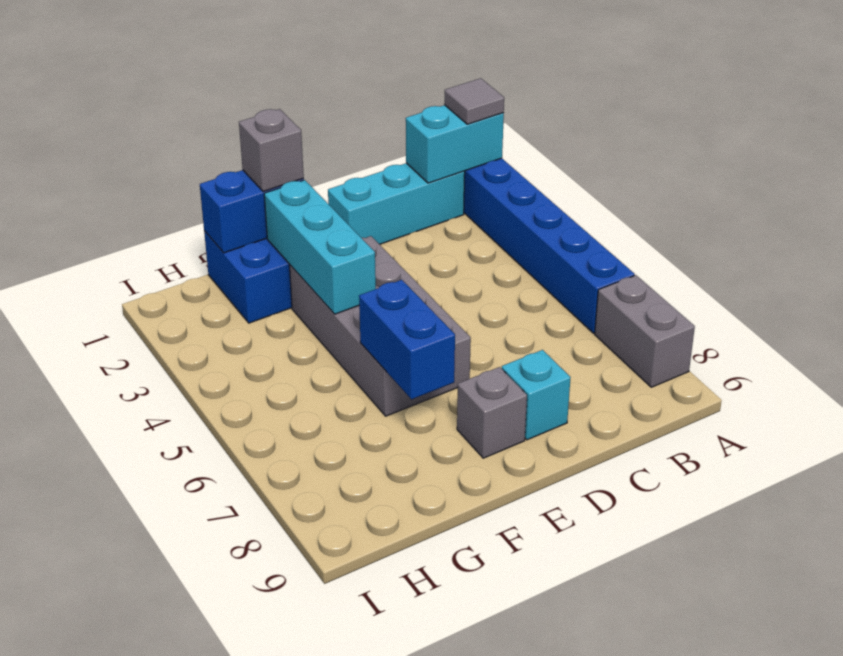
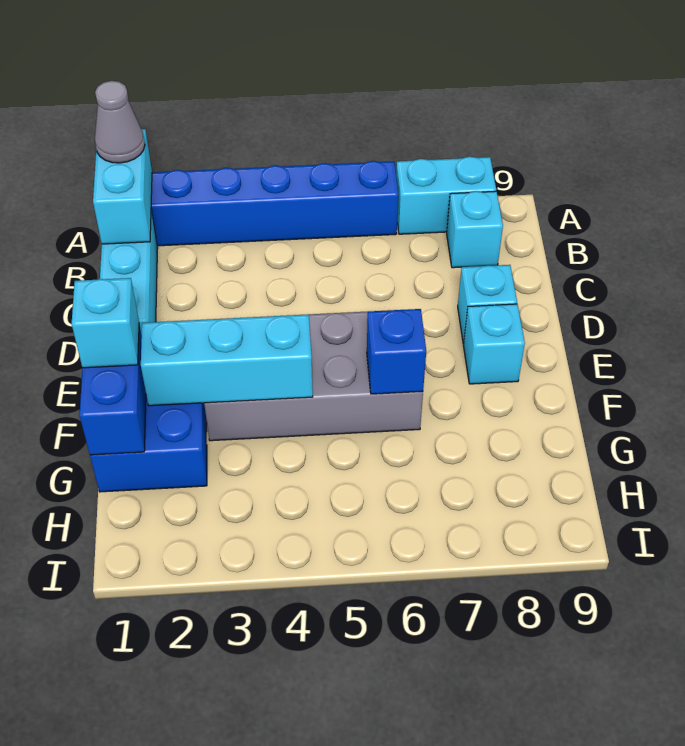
grey tile A1 level 3 -> grey cone A1 level 3
grey brick A7:A8 level 1 -> cyan brick A7:A8 level 1
none -> cyan brick B8 level 1
grey brick E8 level 1 -> cyan brick E8 level 1
grey brick F1 level 3 -> cyan brick F1 level 3
blue brick F6:F7 level 2 -> blue brick F6 level 2

